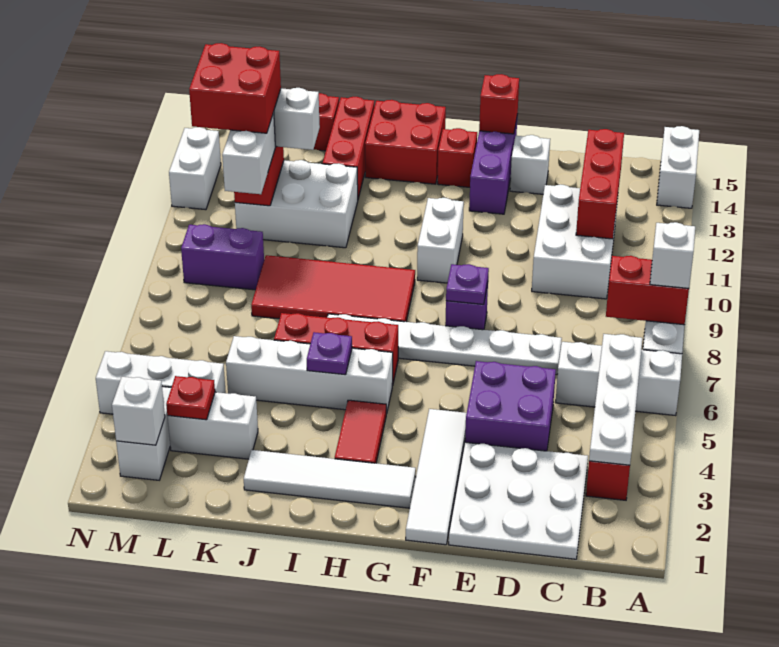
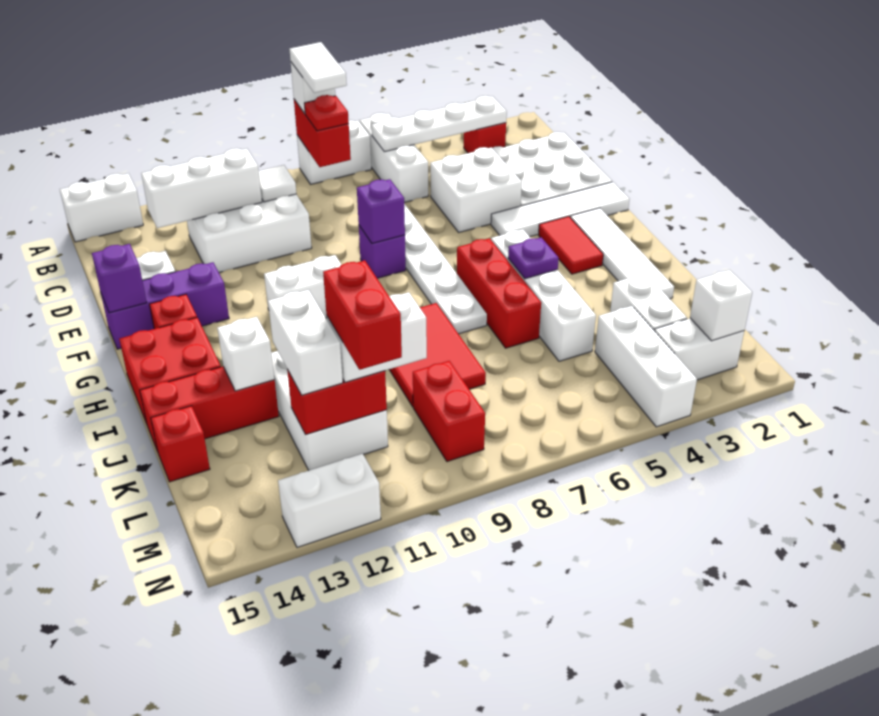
none -> white tile A8:B8 level 4
none -> white tile C10 level 2
red brick C11:C13 level 2 -> white brick C11:C13 level 2
purple brick D4:E5 level 1 -> white brick D4:E5 level 1
purple plate F8 level 2 -> purple brick F8 level 2
red brick F15 level 2 -> purple brick F15 level 2
red tile H3:H4 level 1 -> red tile G3:H3 level 1
red tile H8:K9 level 1 -> red tile I8:K9 level 1
none -> white brick J13 level 2
red plate L3 level 2 -> red plate B8 level 3
purple brick L9:M9 level 1 -> red brick L9:M9 level 1
red brick L11:M12 level 4 -> red brick L11:M11 level 4

